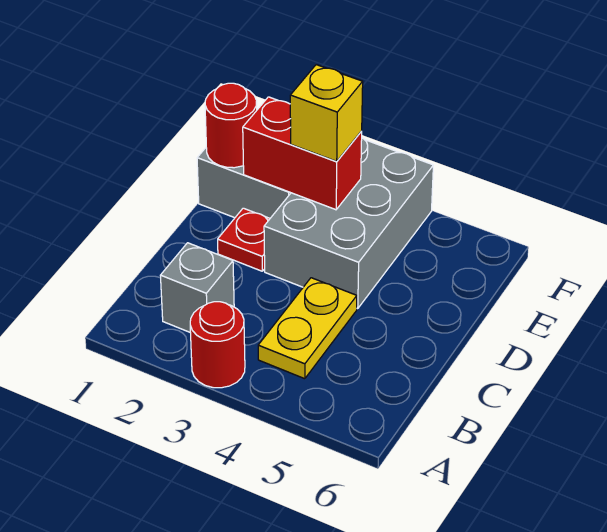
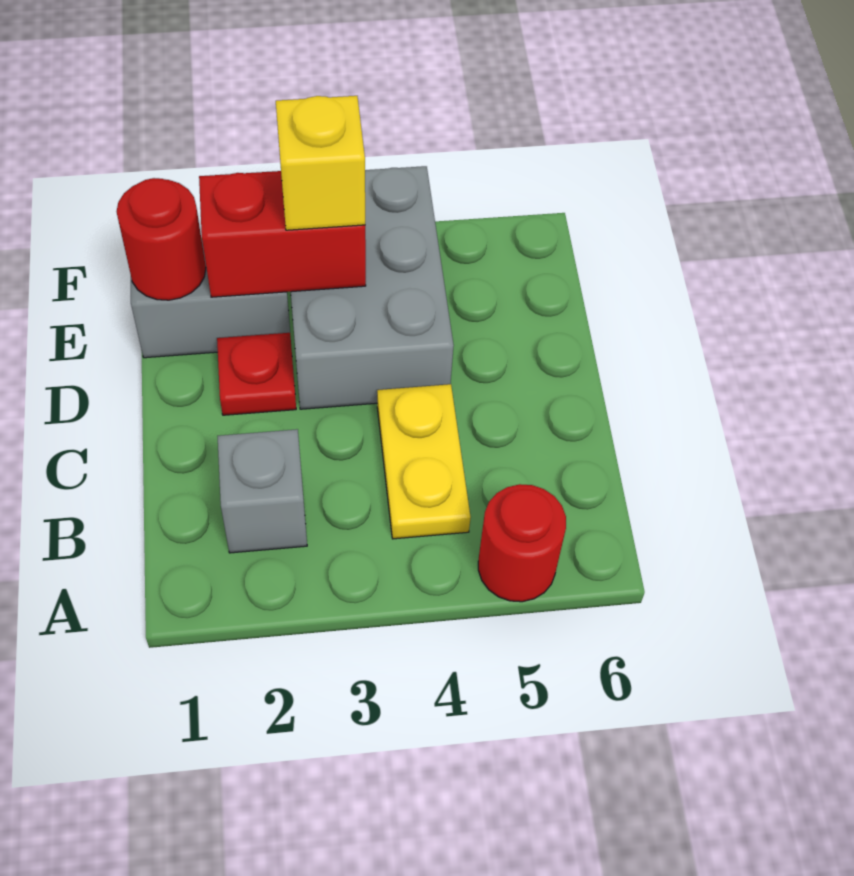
red round brick A3 level 1 -> red round brick A5 level 1

